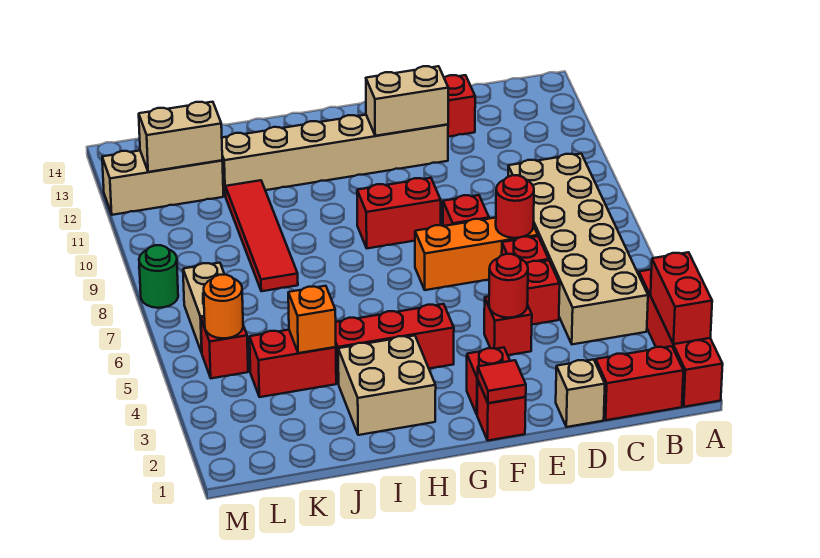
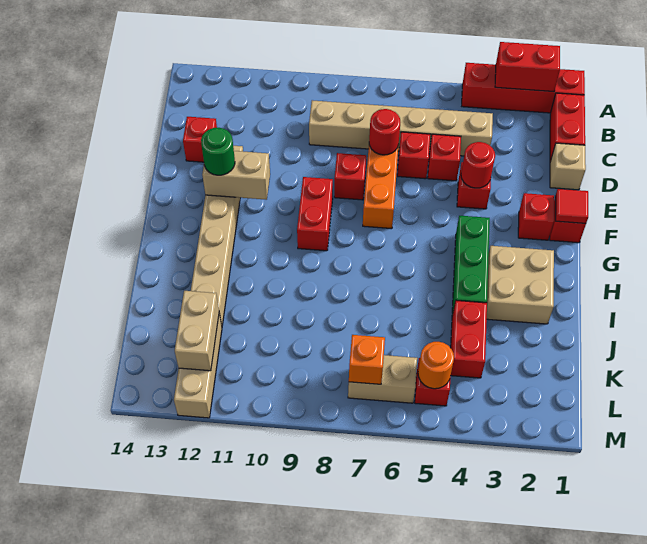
tan brick B4:C9 level 1 -> tan brick C4:C9 level 1
tan brick E12:F12 level 2 -> tan brick F11:F12 level 2
red brick G4:I4 level 1 -> green brick G4:I4 level 1
orange brick J4 level 2 -> orange brick L7 level 2
red tile J8:J11 level 1 -> none
green round brick M8 level 1 -> green round brick F12 level 3

